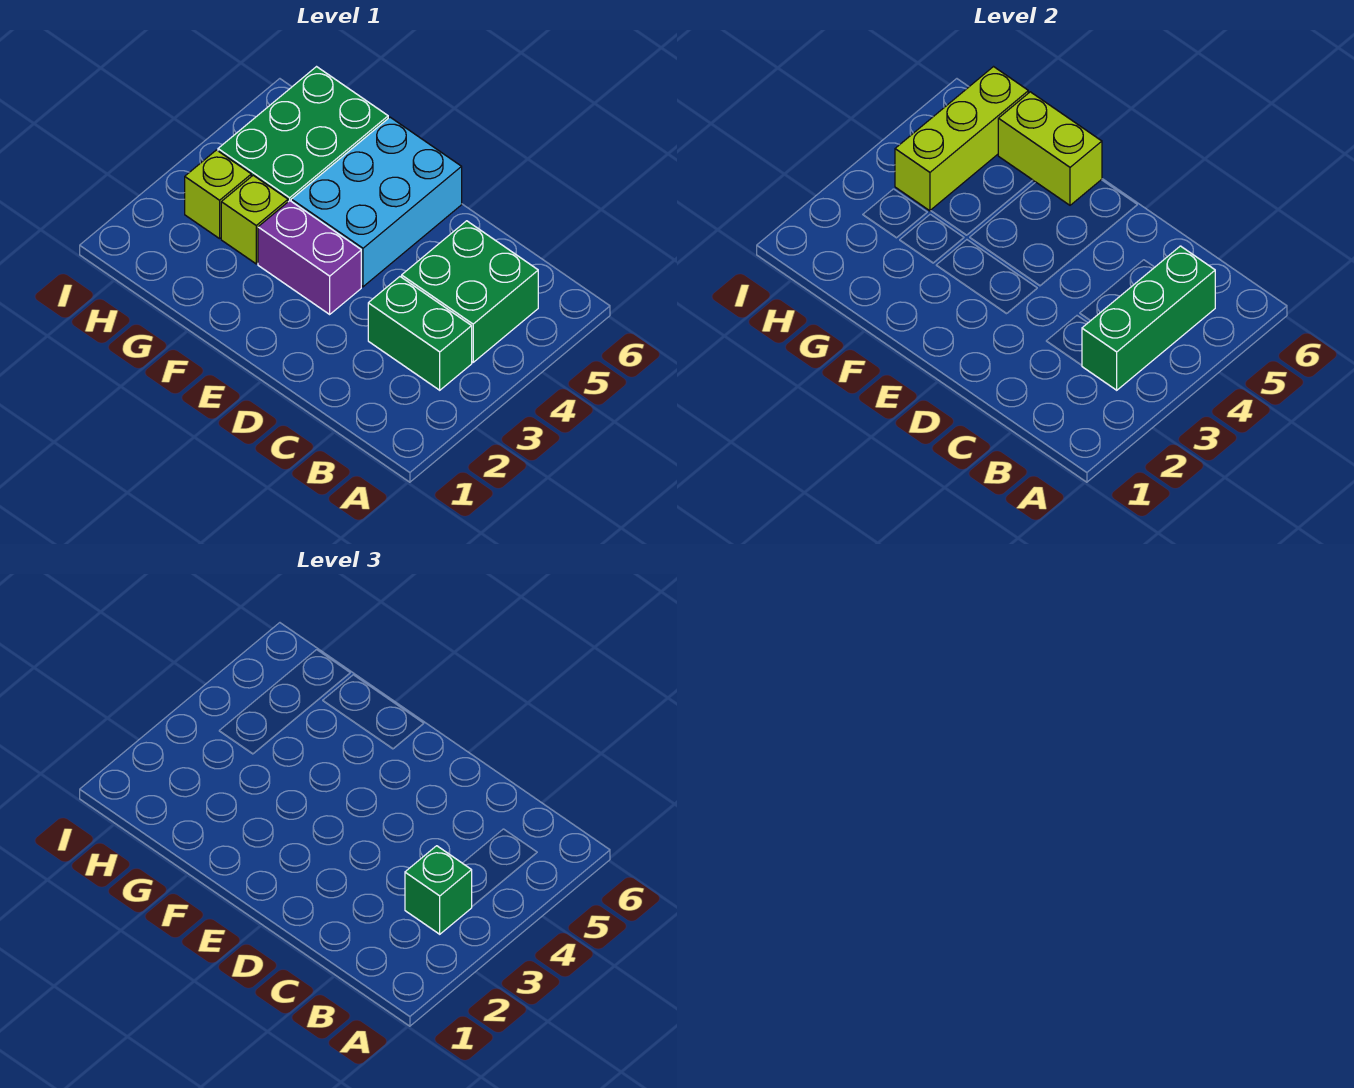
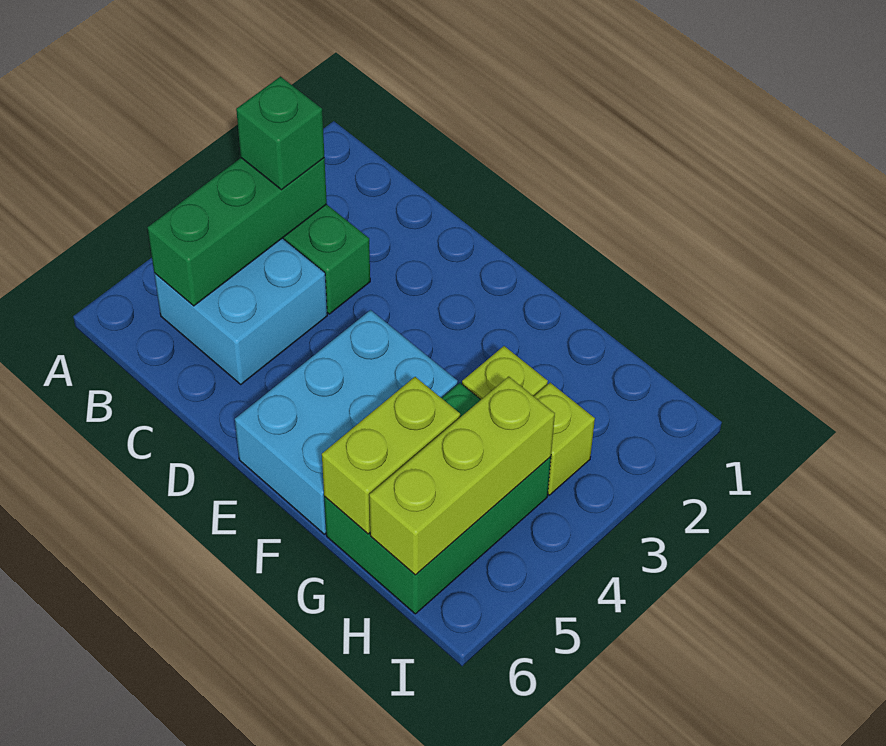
green brick B4:C5 level 1 -> cyan brick B4:C5 level 1
purple brick E3:F3 level 1 -> none
lime brick F6:G6 level 2 -> lime brick G5:G6 level 2

